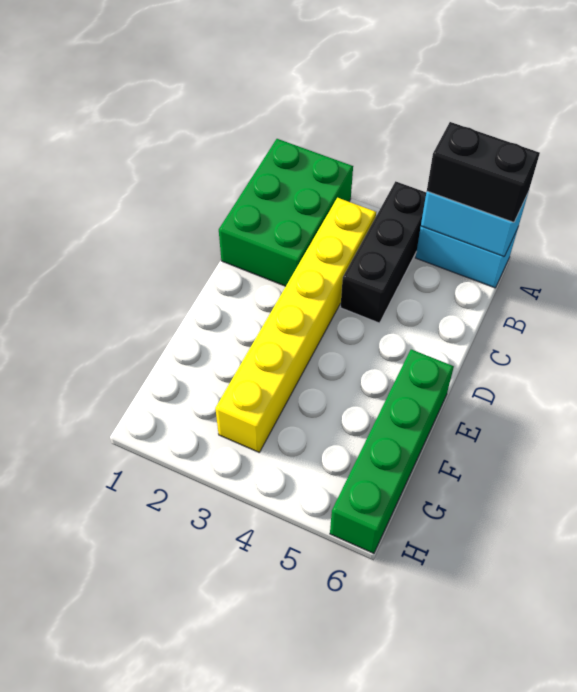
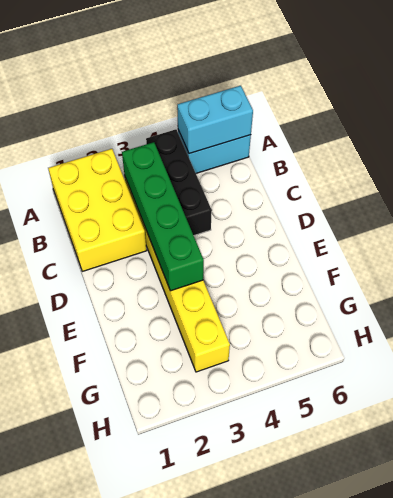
green brick A1:C2 level 1 -> yellow brick A1:C2 level 1
black brick A5:A6 level 3 -> none
green brick E6:H6 level 1 -> green brick B3:E3 level 2

